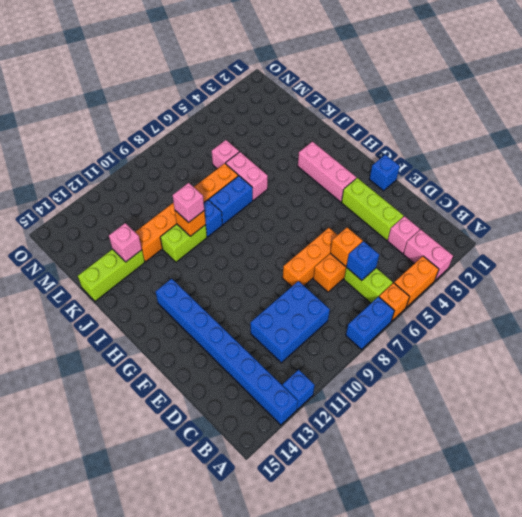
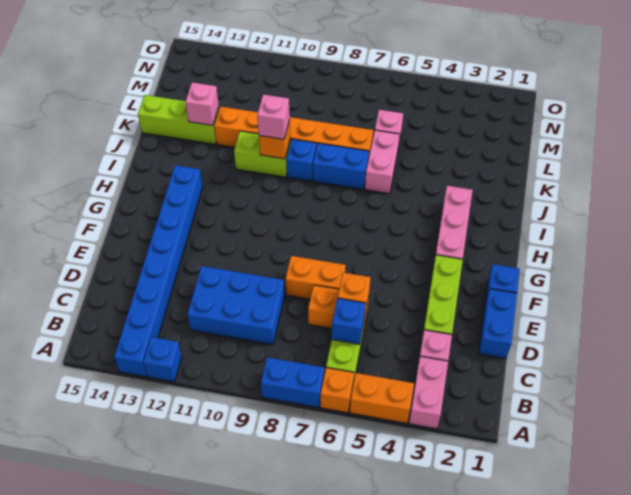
none -> blue brick D1:E1 level 1
orange brick E6:E8 level 1 -> orange brick E7:E8 level 1

